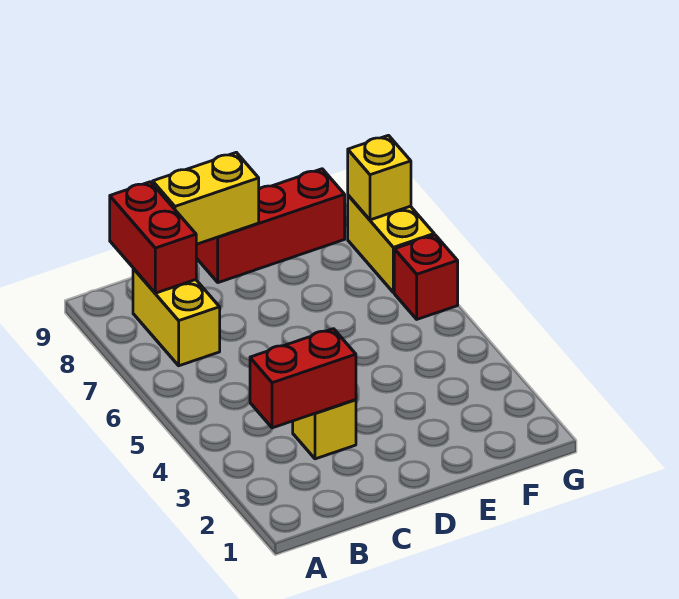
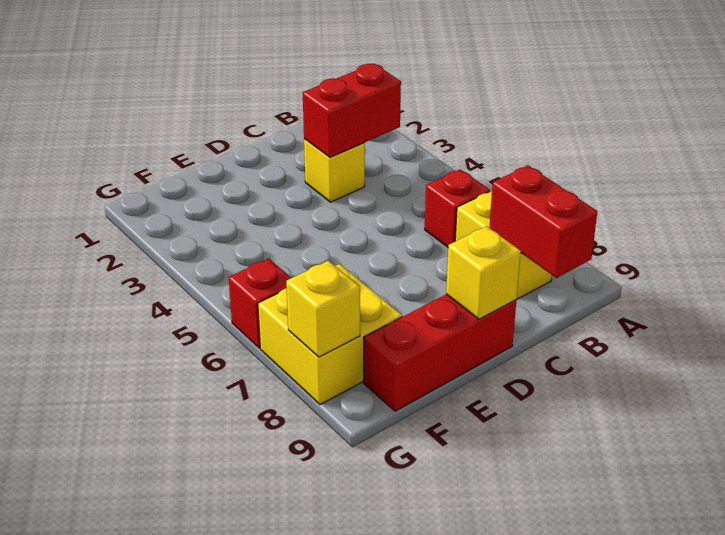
none -> red brick B6 level 1
yellow brick C9:D9 level 2 -> yellow brick D9 level 2
yellow brick G7:G8 level 1 -> yellow brick F7:G8 level 1

